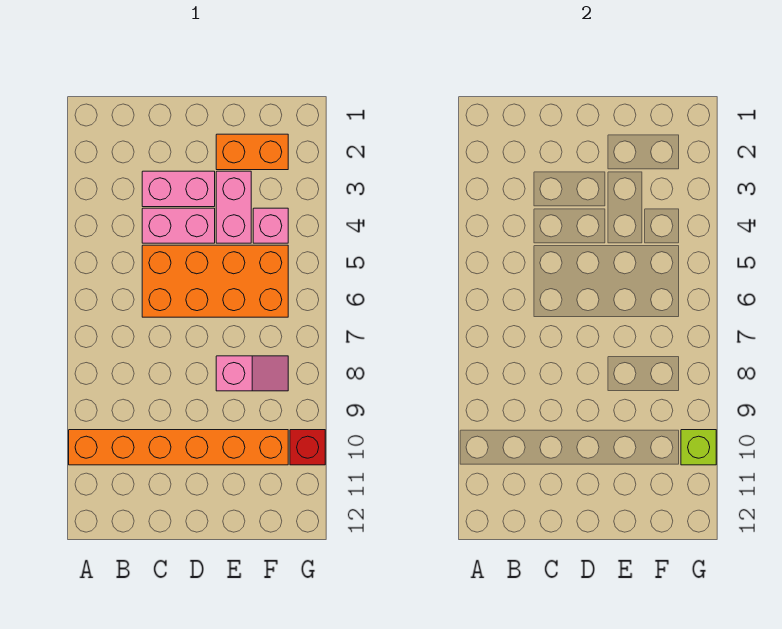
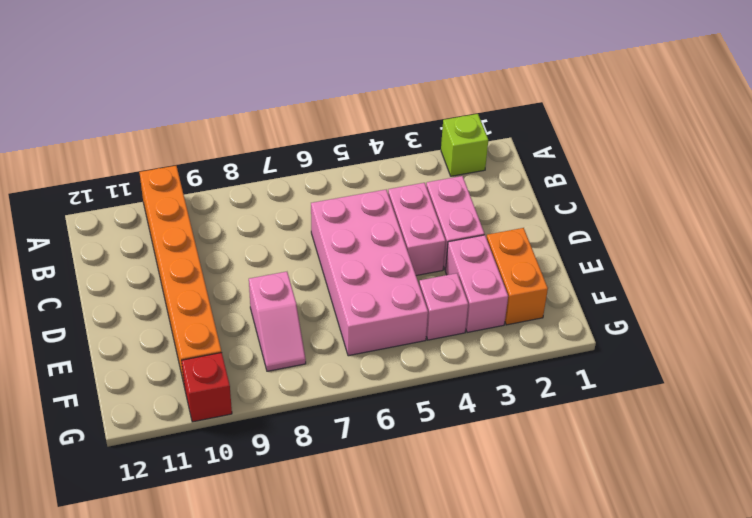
orange brick C5:F6 level 1 -> pink brick C5:F6 level 1
pink brick E3:E4 level 1 -> pink brick E3:F3 level 1
lime brick G10 level 2 -> lime brick A2 level 1

